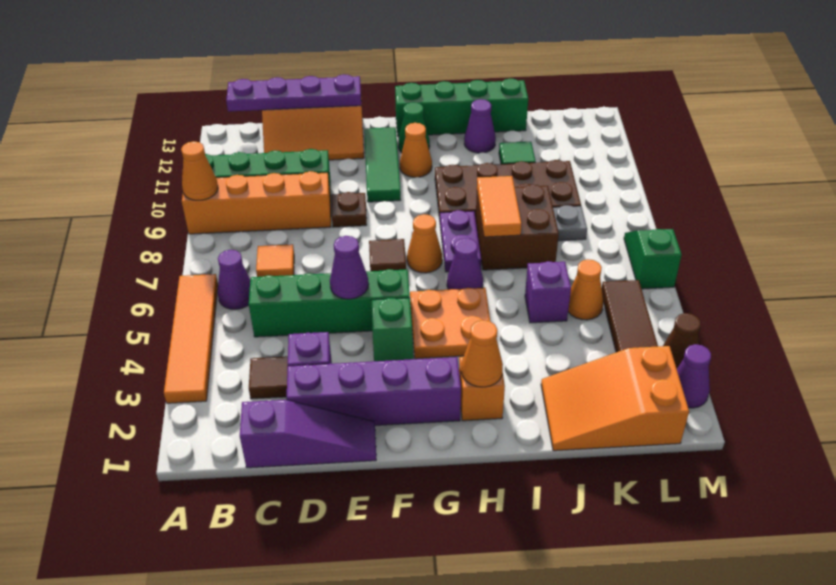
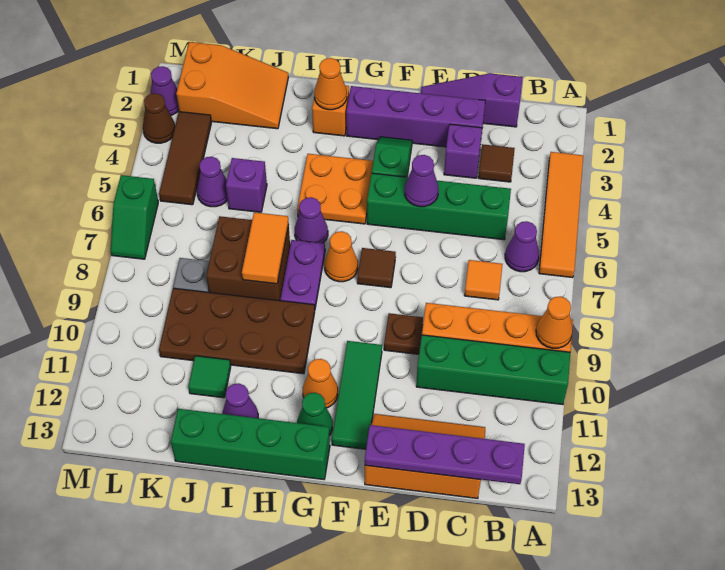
orange cone K5 level 1 -> purple cone K5 level 1

